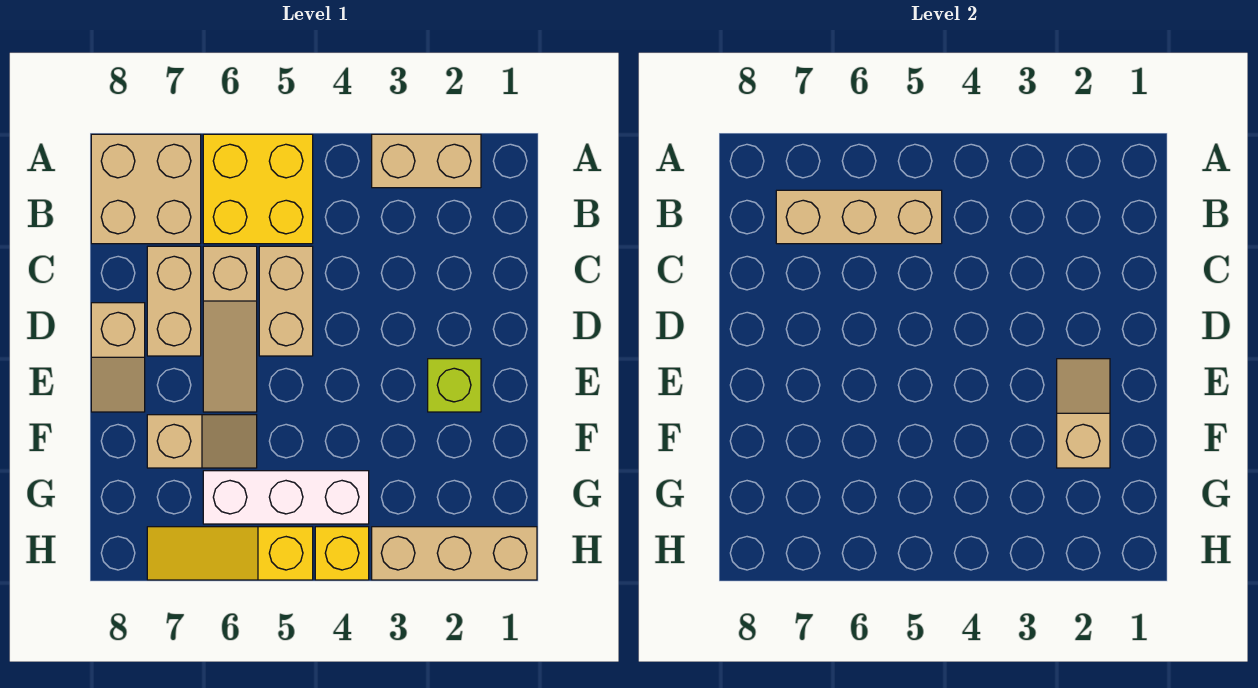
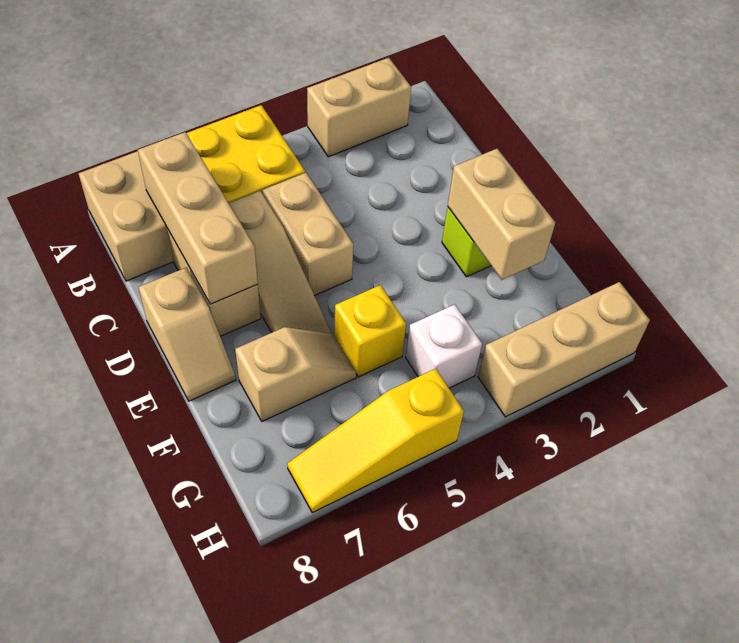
tan brick B5:B7 level 2 -> tan brick B7:D7 level 2
tan slope E2:F2 level 2 top F -> tan brick E2:F2 level 2
white brick G4:G6 level 1 -> white brick G4 level 1
yellow brick H4 level 1 -> yellow brick F5 level 1

